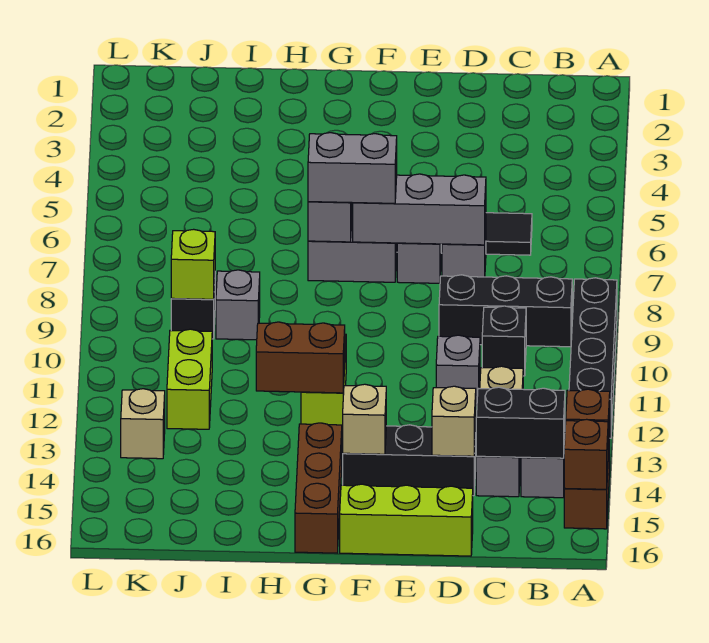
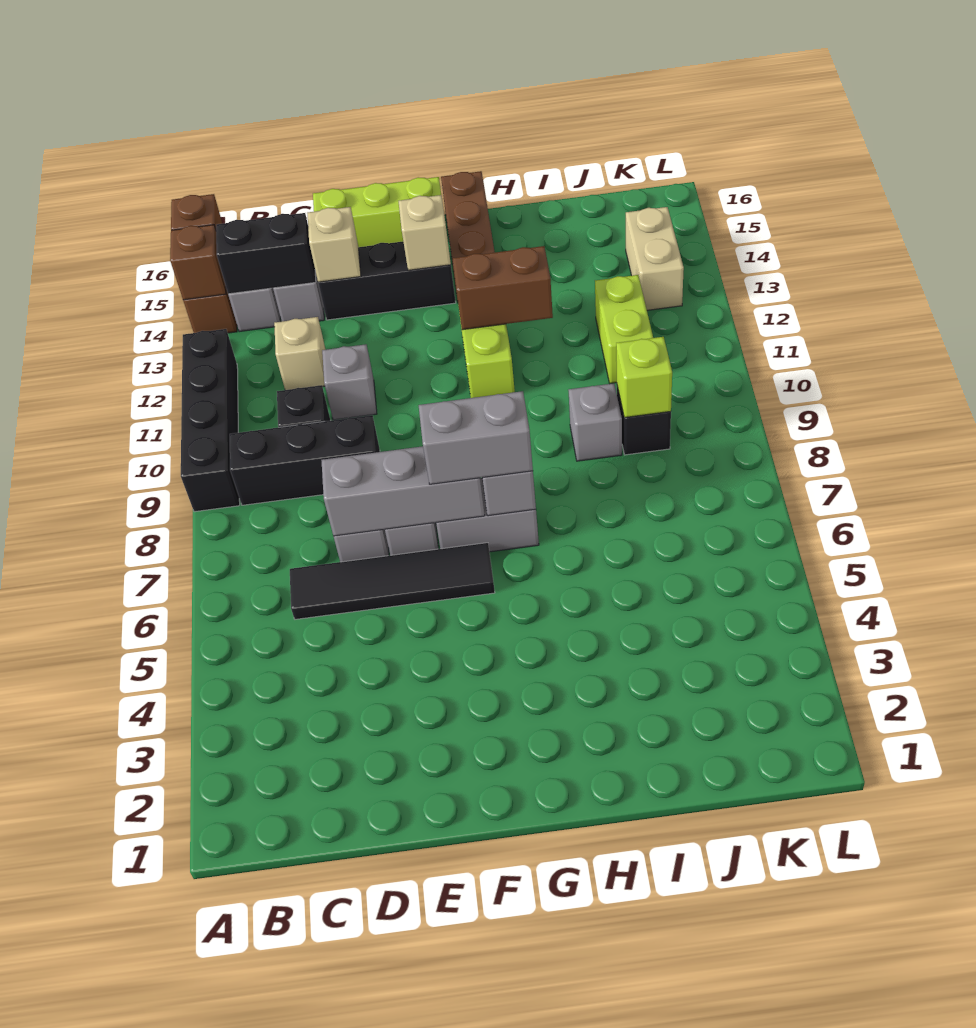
tan brick K13 level 1 -> tan brick K13:K14 level 1

